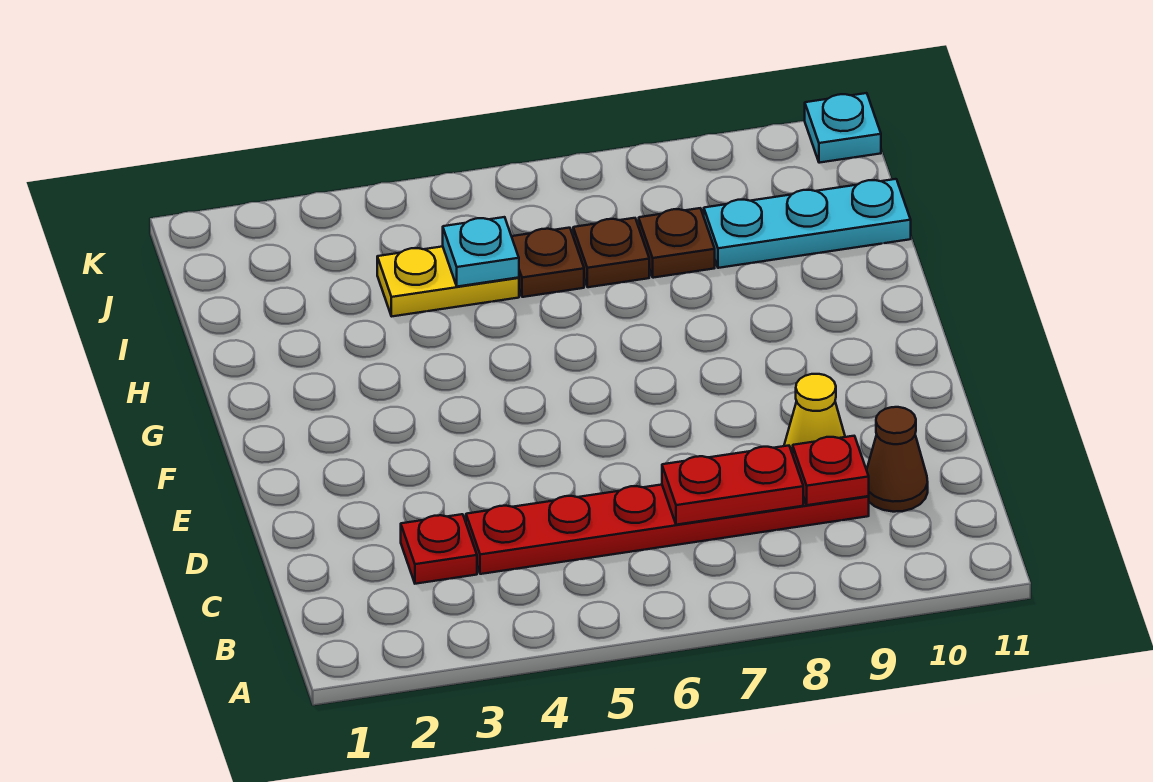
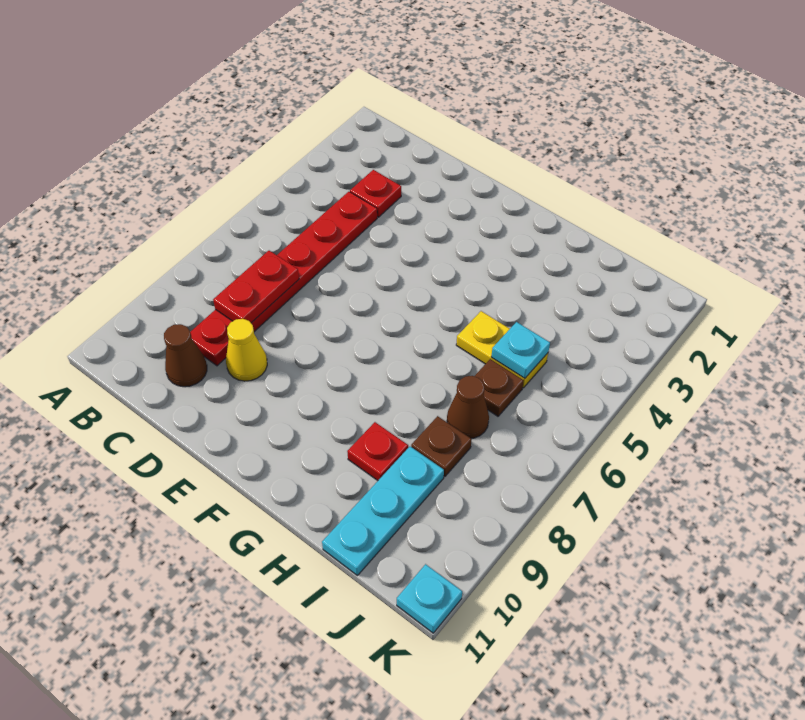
red plate C9 level 2 -> red plate H9 level 1
yellow plate I4:I5 level 1 -> yellow plate H5:I5 level 1
brown plate I7 level 1 -> brown cone I7 level 1

